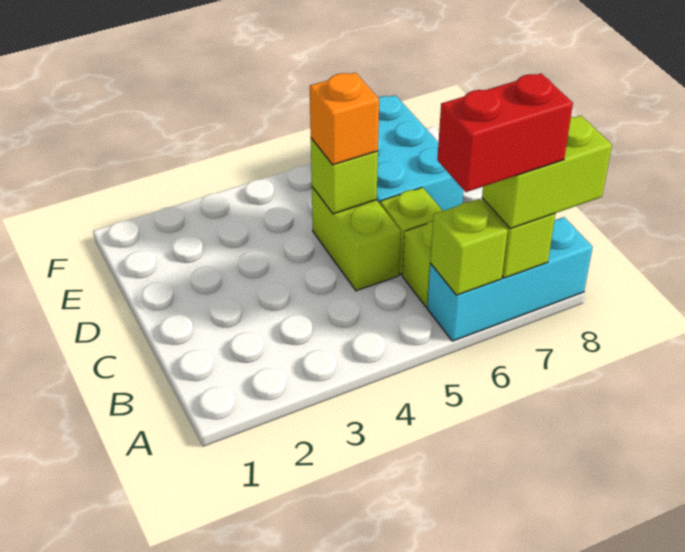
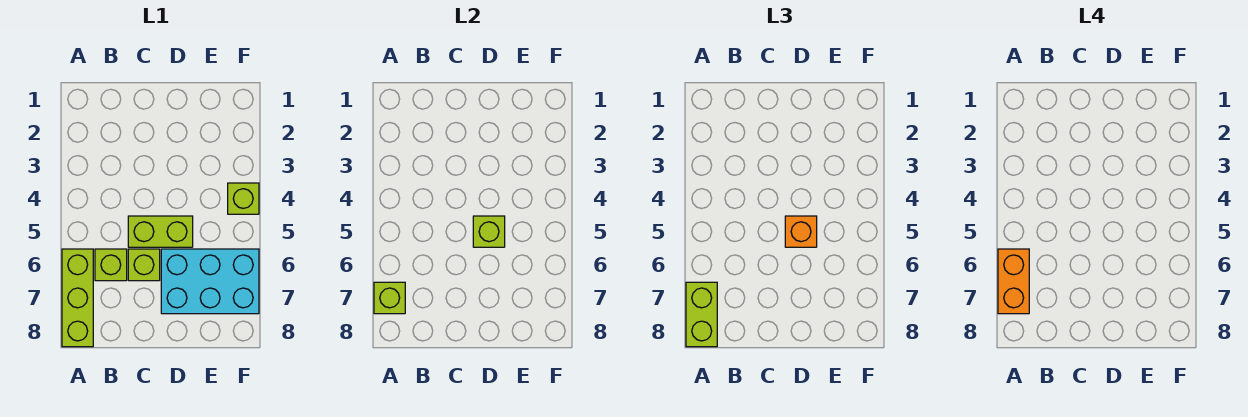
cyan brick A6:A8 level 1 -> lime brick A6:A8 level 1
lime brick A6 level 2 -> lime brick F4 level 1
red brick A6:A7 level 4 -> orange brick A6:A7 level 4

